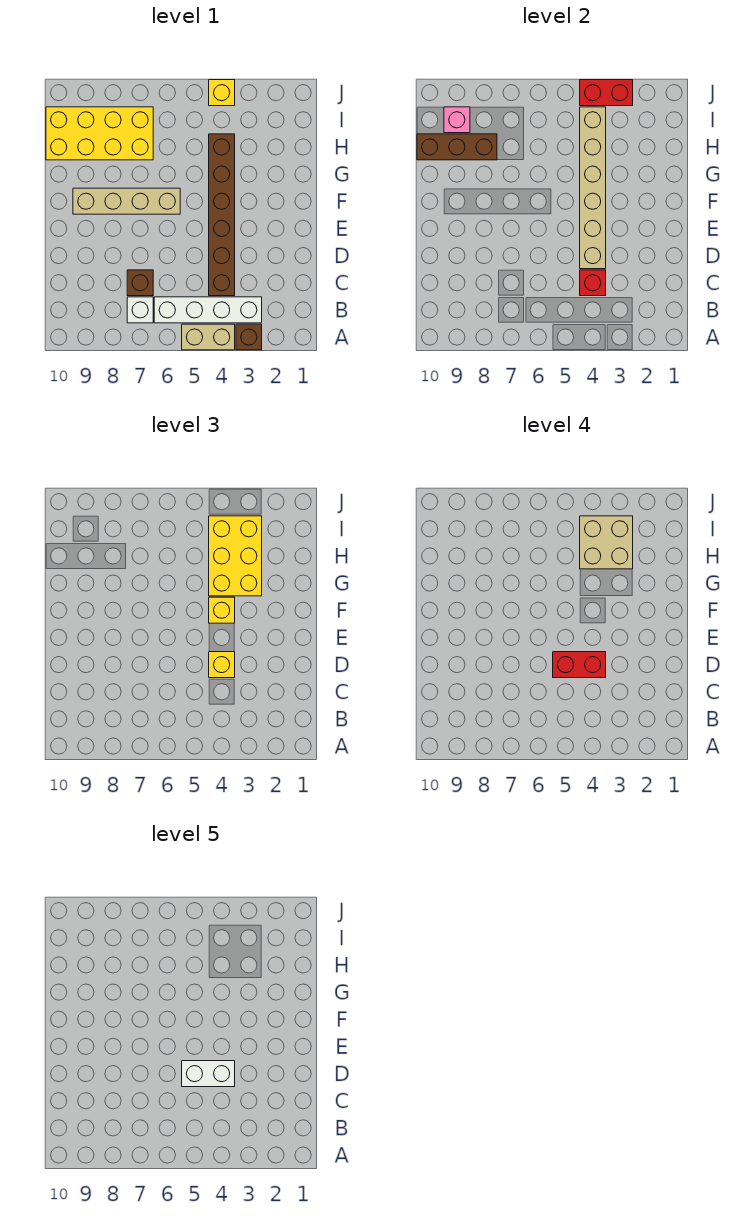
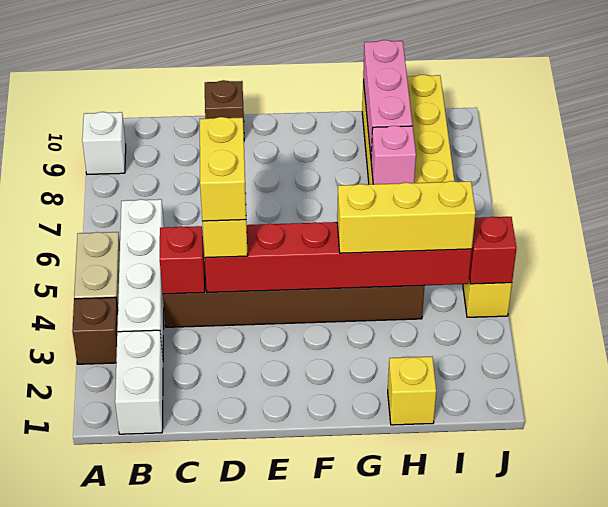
white brick B7 level 1 -> white brick A9 level 1
brown brick C7 level 1 -> brown brick D10 level 1
tan brick D4:I4 level 2 -> red brick D4:I4 level 2
red brick D4:D5 level 4 -> yellow brick D4:D5 level 4
white brick D4:D5 level 5 -> white brick B1:B2 level 1
yellow brick F4 level 3 -> yellow brick H1 level 1
tan brick F6:F9 level 1 -> none
yellow brick G3:I4 level 3 -> yellow brick G4:I4 level 3
tan brick H3:I4 level 4 -> none
brown brick H8:H10 level 2 -> pink brick H8:H10 level 2
pink brick I9 level 2 -> pink brick H7 level 2
red brick J3:J4 level 2 -> red brick J4 level 2

